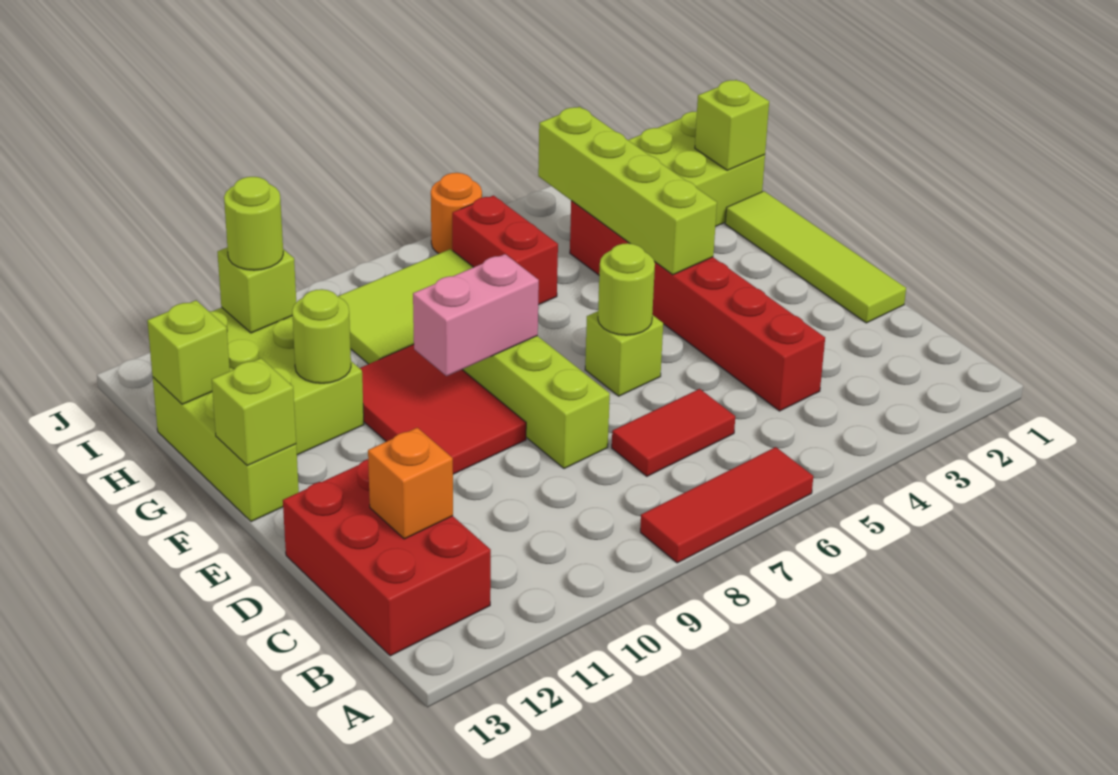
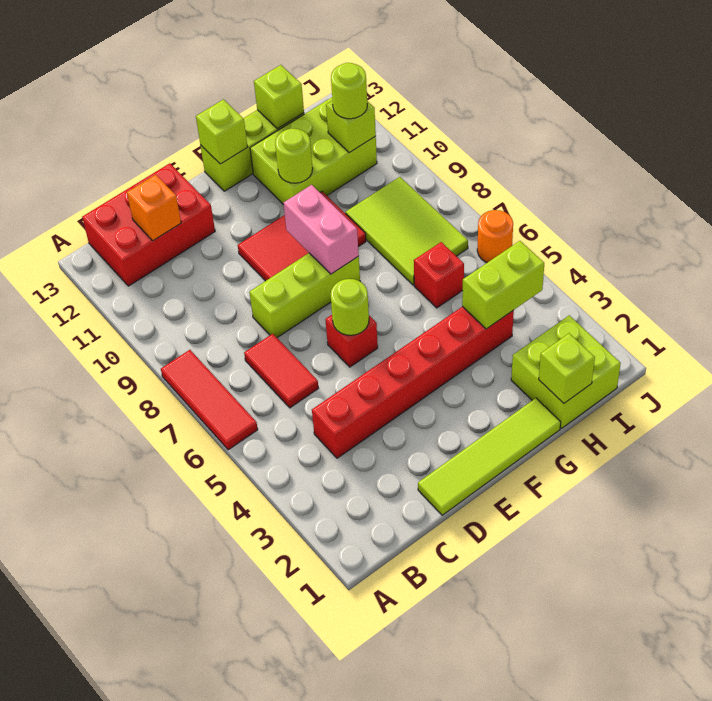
lime brick E6 level 1 -> red brick E6 level 1
lime brick F4:I4 level 2 -> lime brick H4:I4 level 2
red brick H6:I6 level 1 -> red brick H6 level 1

